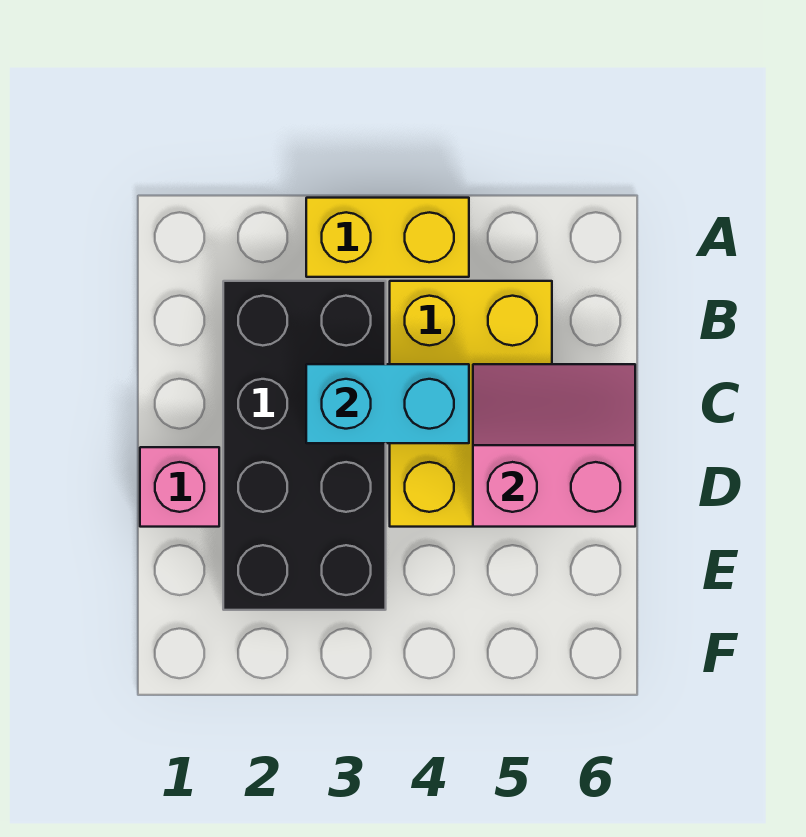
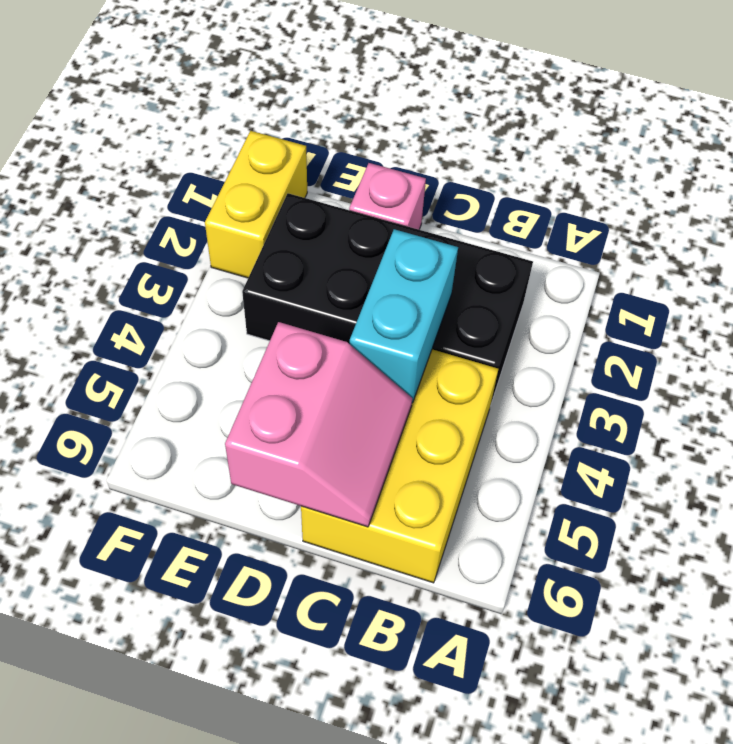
yellow brick A3:A4 level 1 -> yellow brick F1:F2 level 1
yellow brick B4:D5 level 1 -> yellow brick B4:C6 level 1

